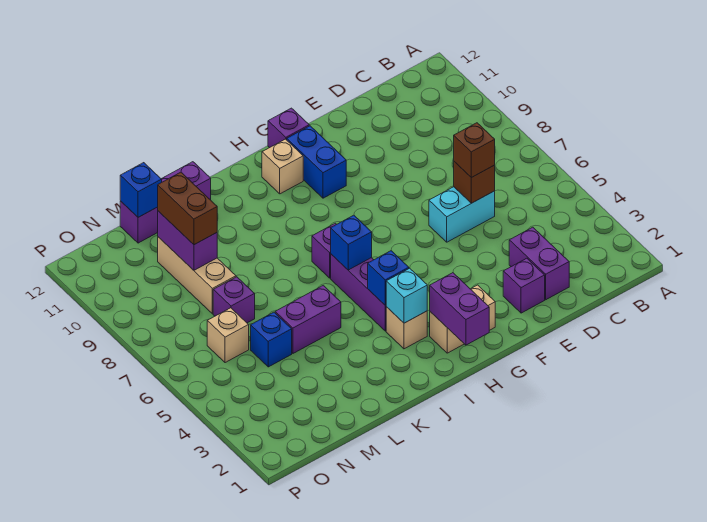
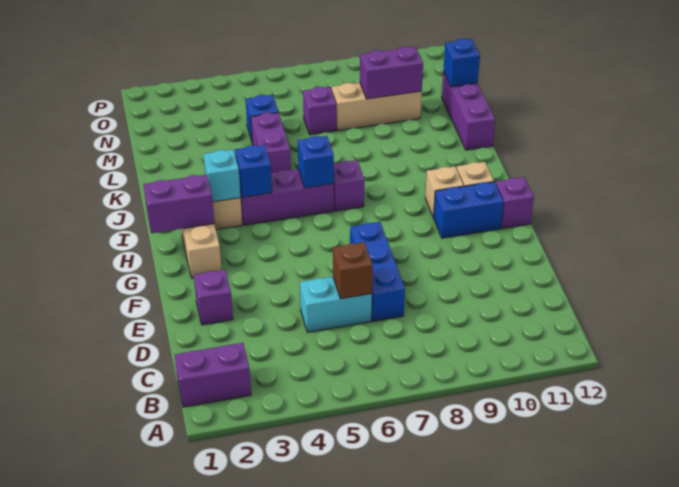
purple brick D2:D3 level 1 -> purple brick B1:B2 level 1
cyan brick D6:E6 level 1 -> cyan brick D5:D6 level 1
brown brick D6 level 3 -> none
none -> blue brick D7:F7 level 1
brown brick M9:M10 level 3 -> none
tan brick N6 level 1 -> tan brick H10 level 1

